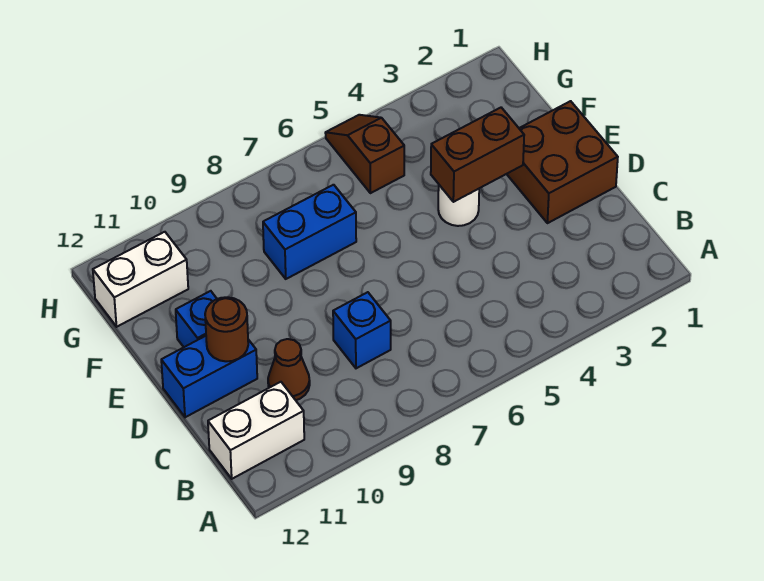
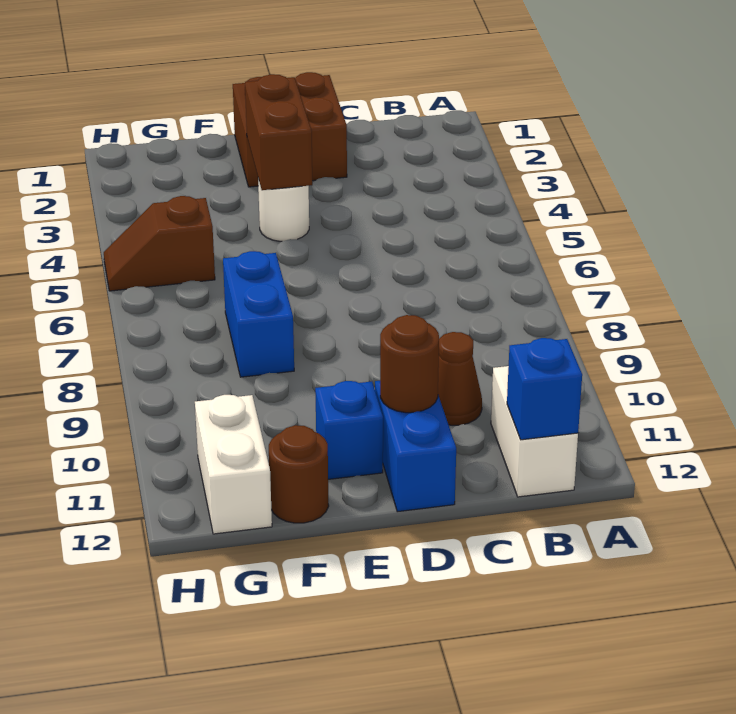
blue brick C8 level 1 -> blue brick B12 level 2
none -> brown round brick F12 level 1

